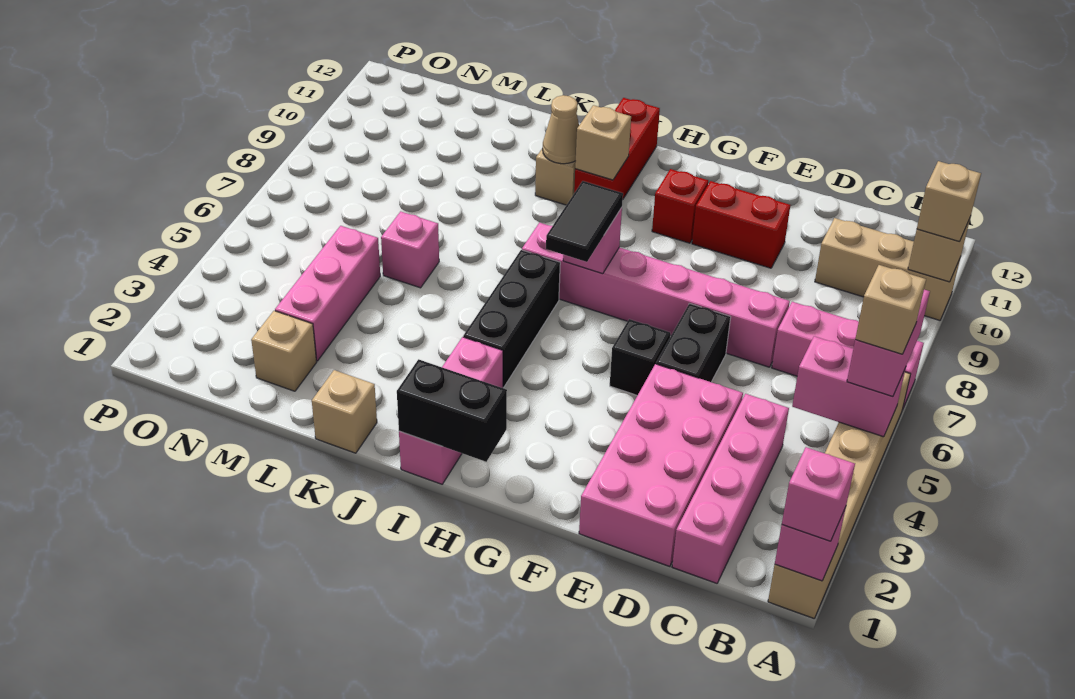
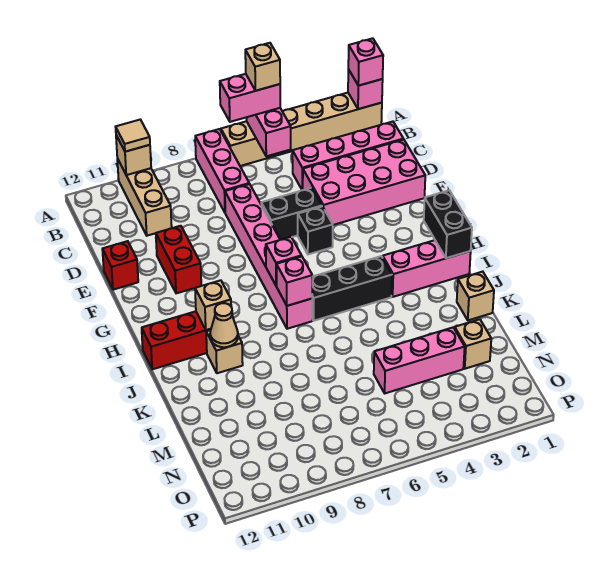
tan brick A10 level 3 -> tan tile A10 level 3
red brick G10 level 1 -> red brick E12 level 1
black tile H6:H7 level 3 -> none
pink brick L6 level 1 -> pink brick I7 level 2

